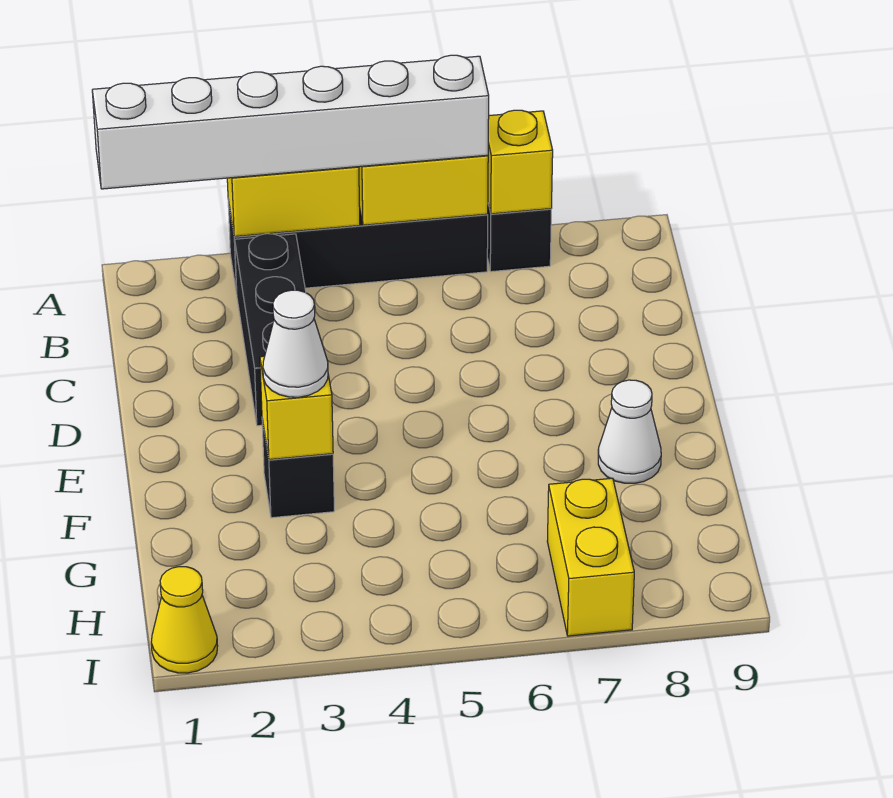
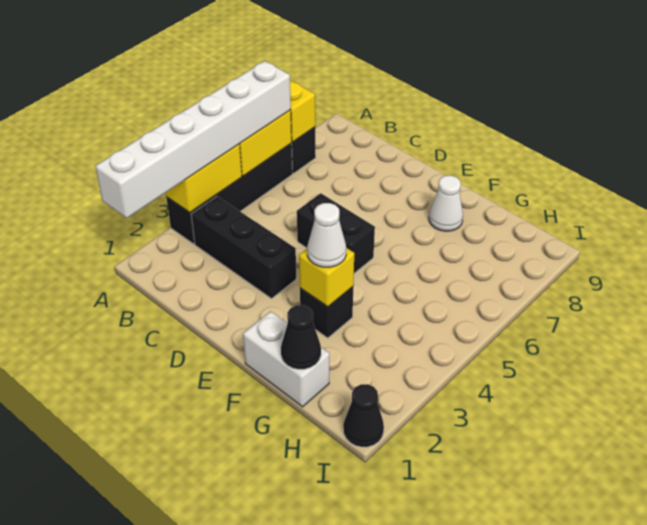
none -> black brick D5:E5 level 1
none -> white brick F1:G1 level 1
none -> black cone G1 level 2
yellow brick H7:I7 level 1 -> none
yellow cone I1 level 1 -> black cone I1 level 1

